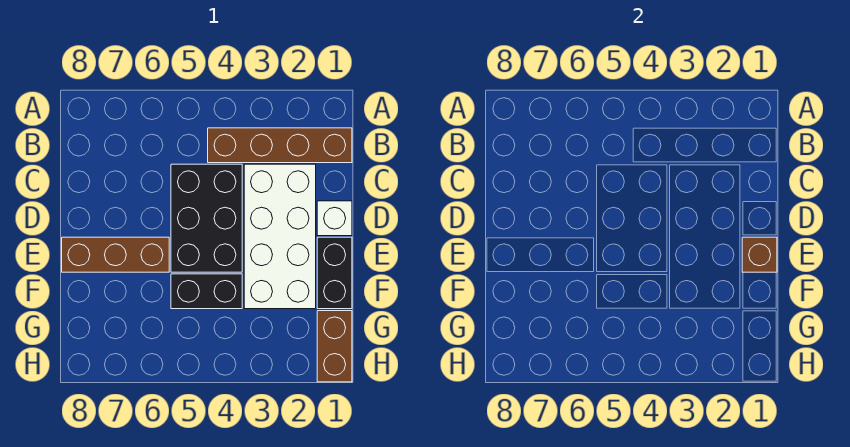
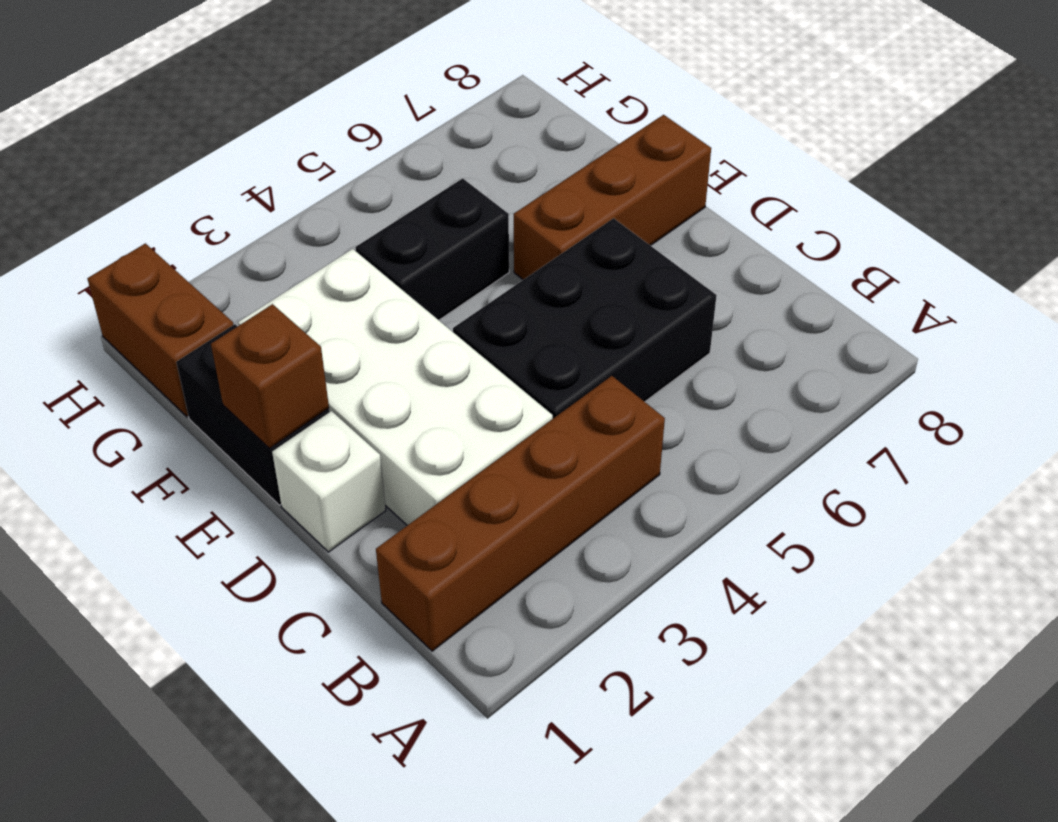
black brick C4:E5 level 1 -> black brick C4:D6 level 1

